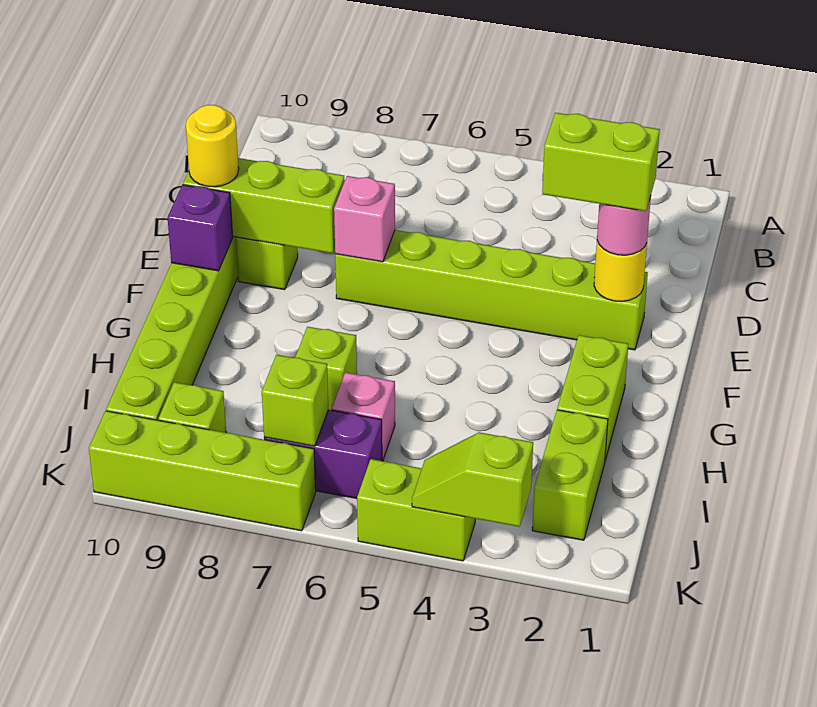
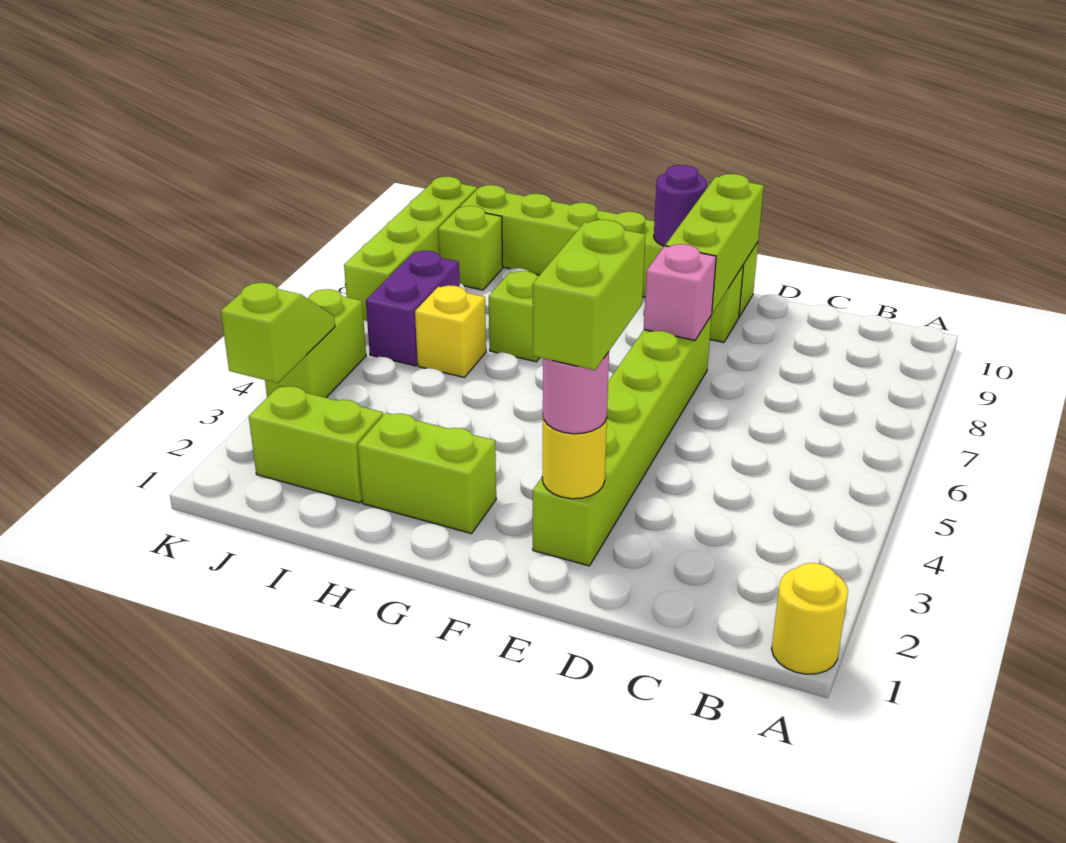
yellow round brick E10 level 3 -> yellow round brick A1 level 1
purple brick F10 level 2 -> purple round brick F10 level 2
pink brick I6 level 1 -> yellow brick I6 level 1
lime brick J7 level 2 -> none

